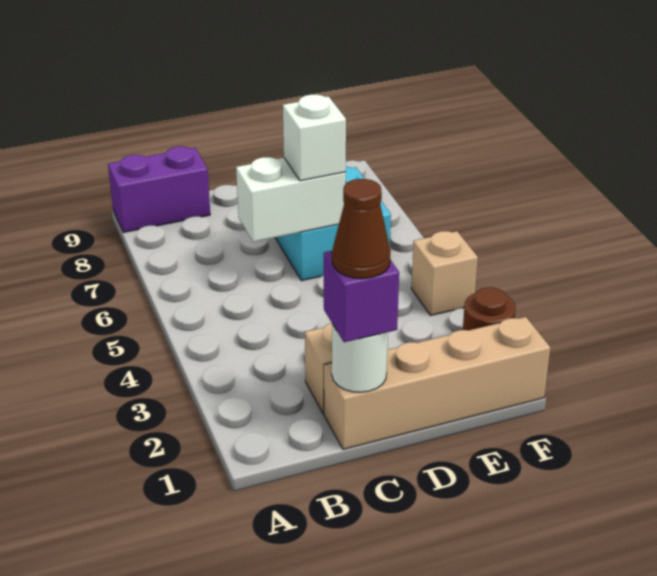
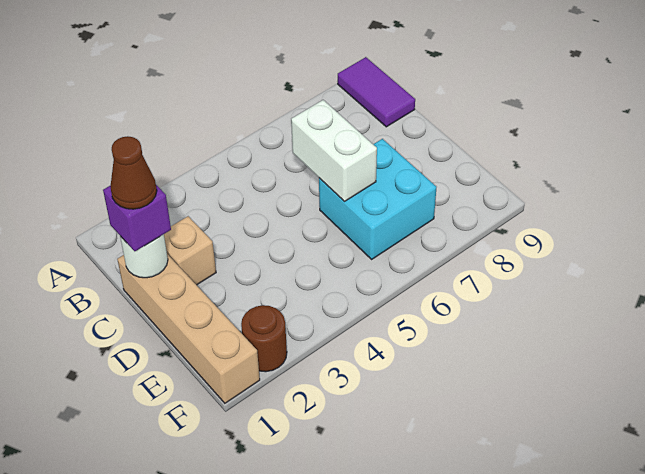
purple brick A9:B9 level 1 -> purple tile A9:B9 level 1
white brick D6 level 3 -> none
tan brick F4 level 1 -> none

